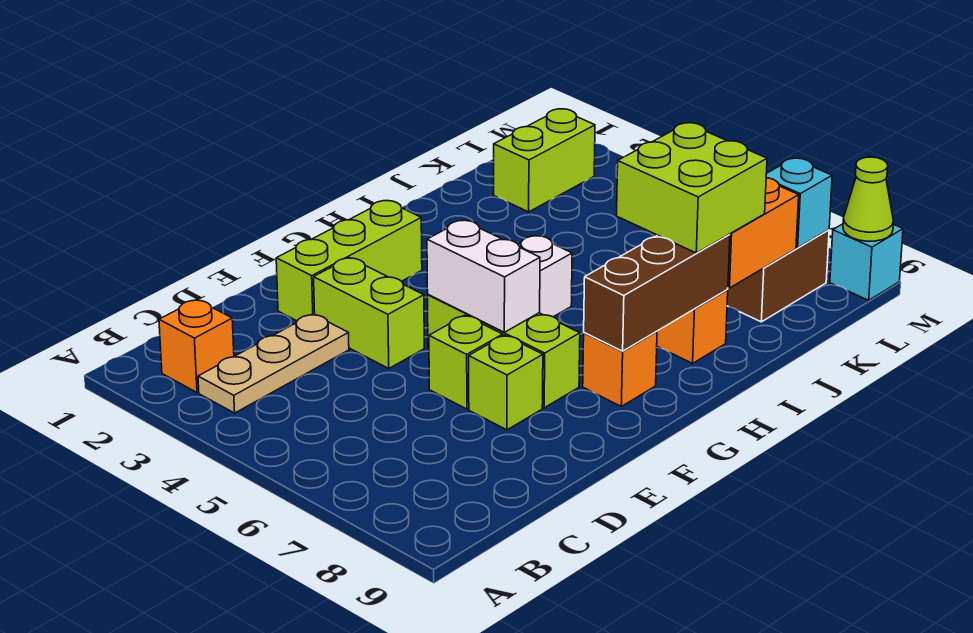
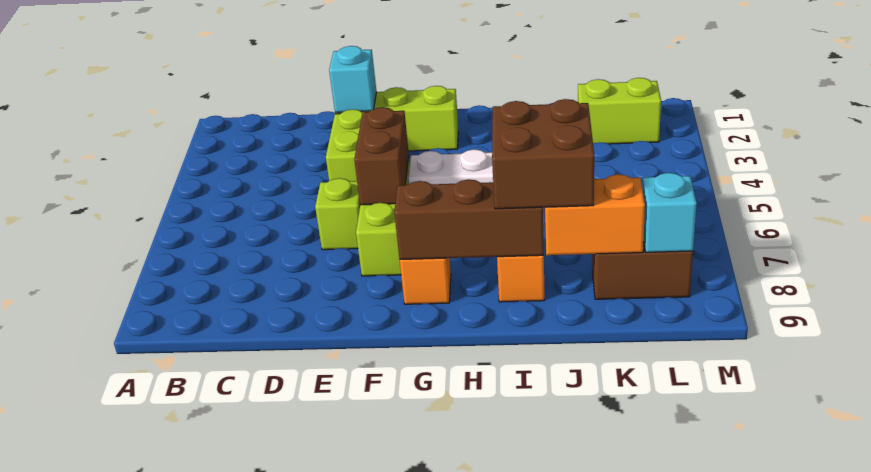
orange brick B2 level 1 -> none
tan plate B3:D3 level 1 -> none
lime brick E7 level 1 -> none
white brick F5:F6 level 2 -> brown brick F5:F6 level 2
lime brick I7:J8 level 3 -> brown brick I7:J8 level 3
cyan brick M9 level 1 -> cyan brick E2 level 2
lime cone M9 level 2 -> none

